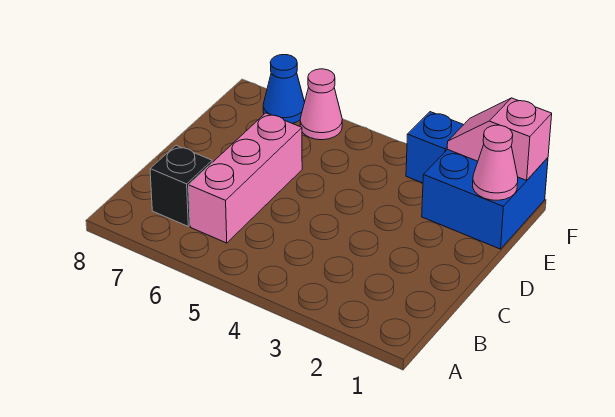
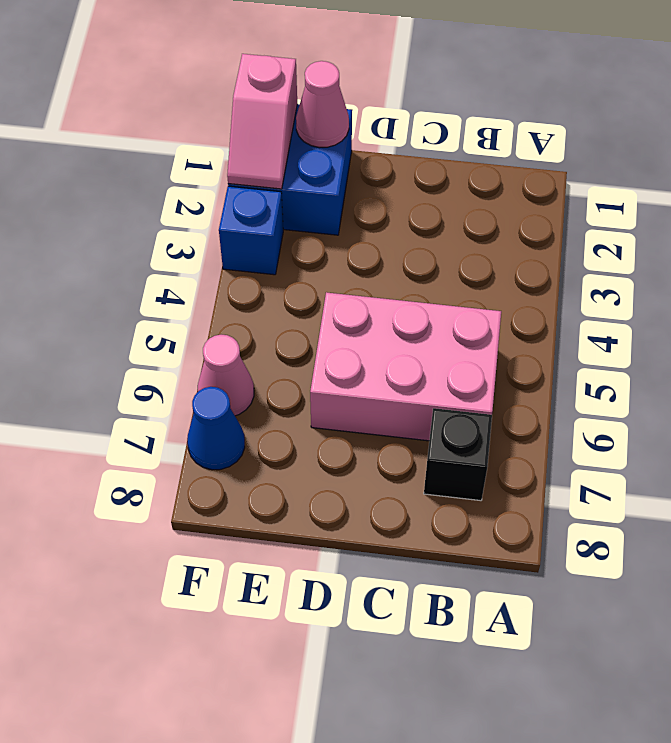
pink brick B6:D6 level 1 -> pink brick B5:D6 level 1

